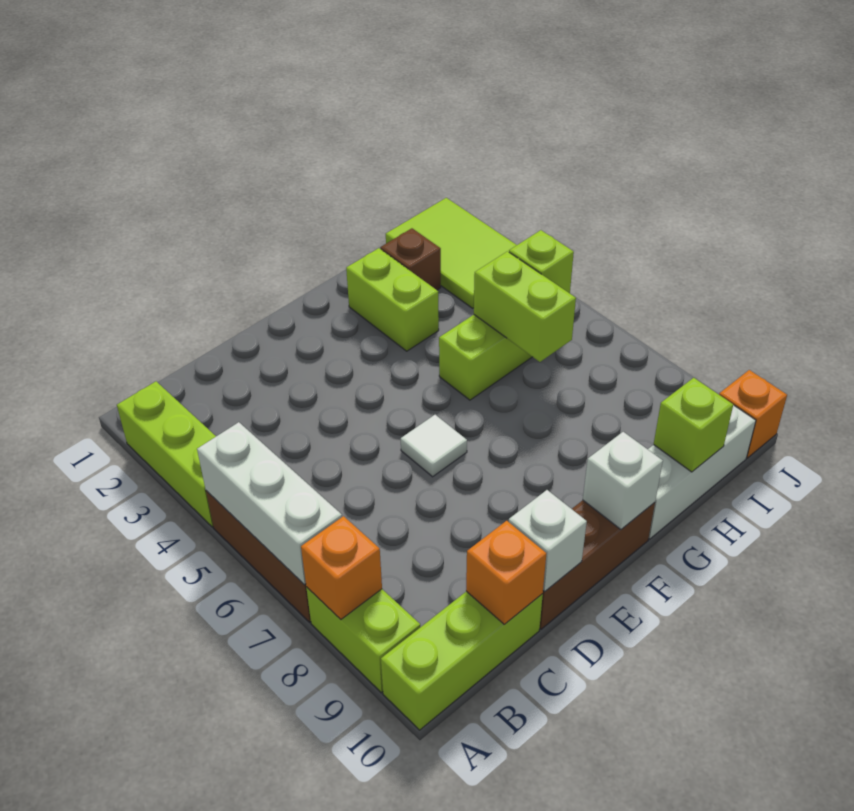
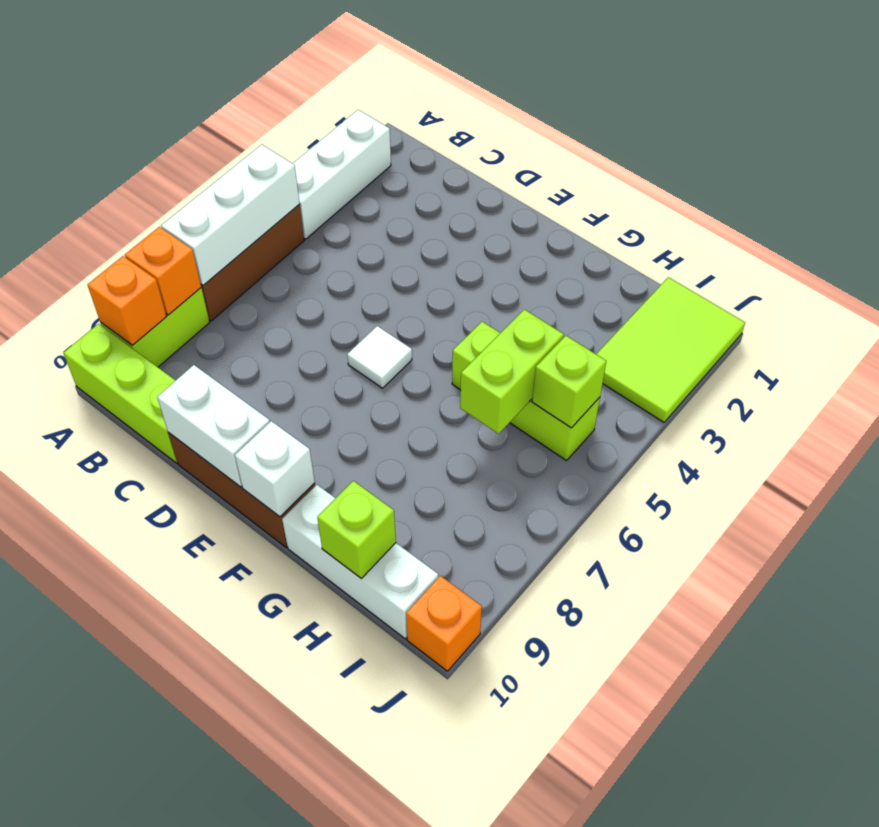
lime brick A2:A4 level 1 -> white brick A2:A4 level 1
orange brick C10 level 2 -> orange brick A9 level 2
white brick D10 level 2 -> white brick D10:E10 level 2
lime brick G2:G3 level 1 -> none
brown brick H2 level 1 -> none

